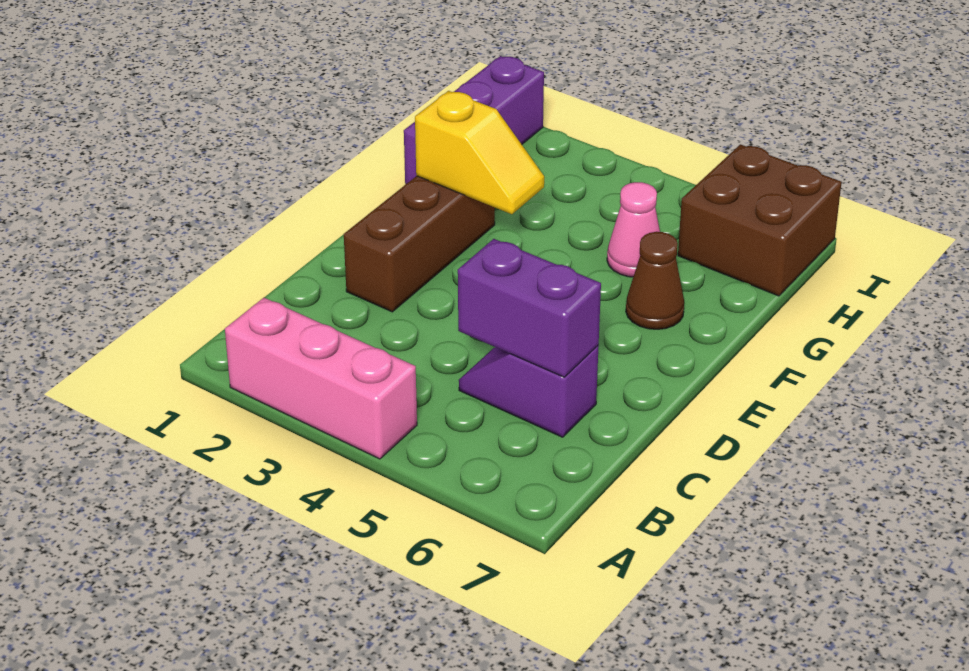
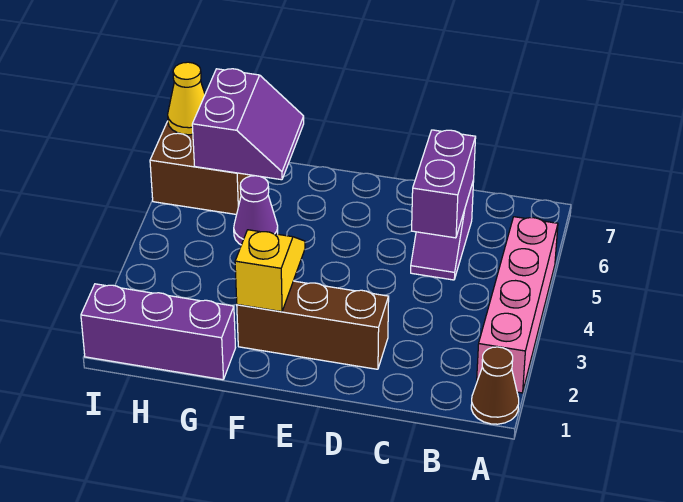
pink brick A2:A4 level 1 -> pink brick A2:A5 level 1
brown cone F6 level 1 -> brown cone A1 level 1
pink cone G5 level 1 -> purple cone G5 level 1
none -> purple slope G6:H7 level 2 top H
none -> yellow cone I7 level 2

